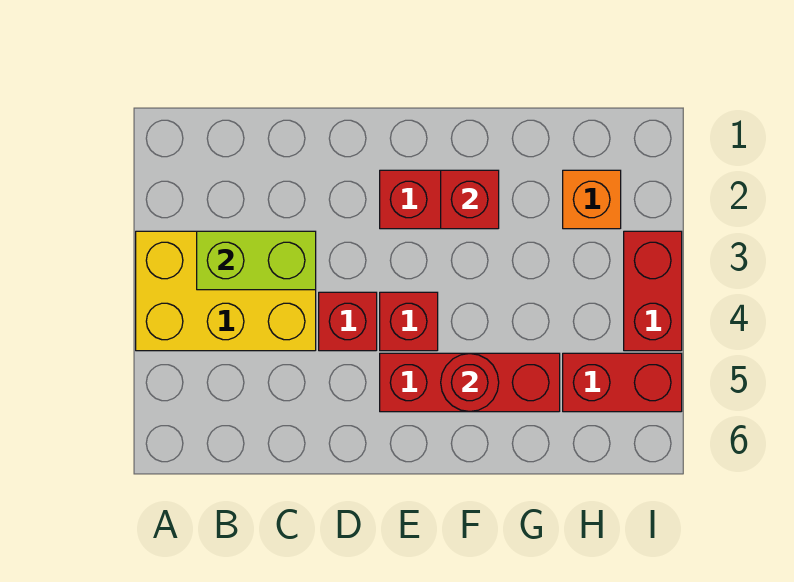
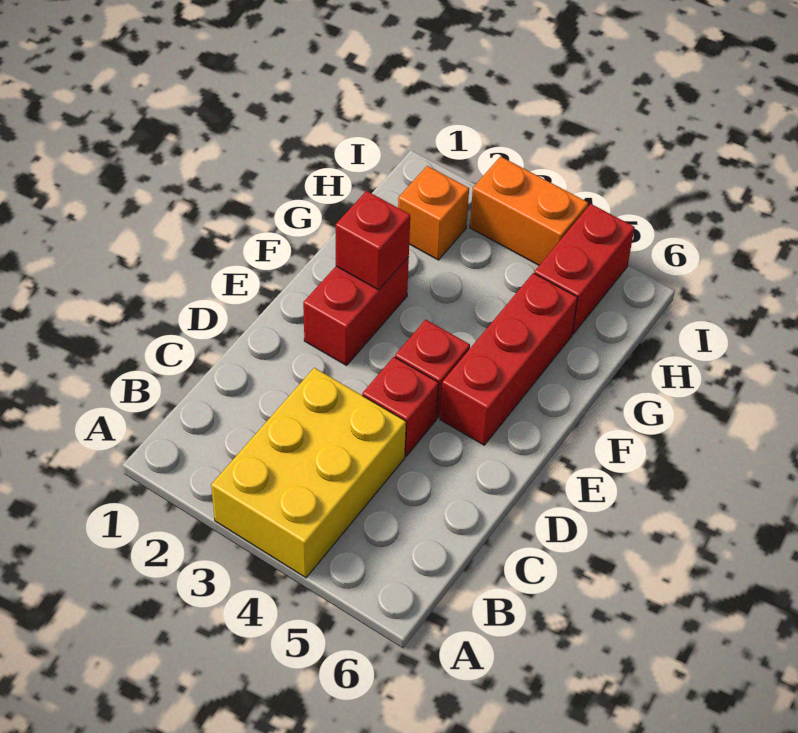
lime brick B3:C3 level 2 -> none
red round brick F5 level 2 -> none
red brick I3:I4 level 1 -> orange brick I3:I4 level 1

